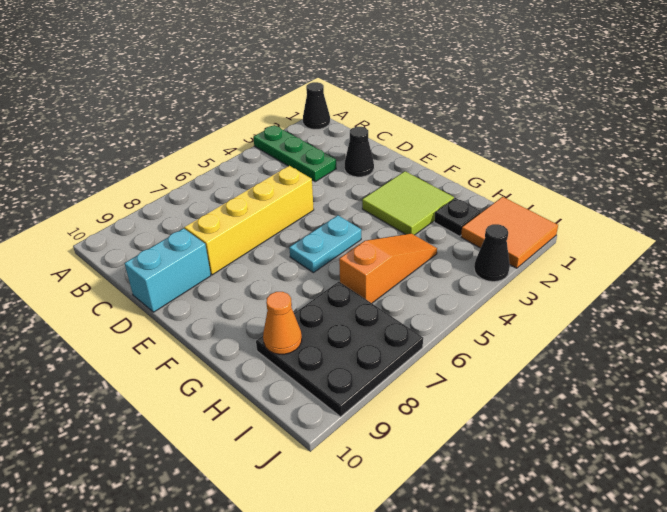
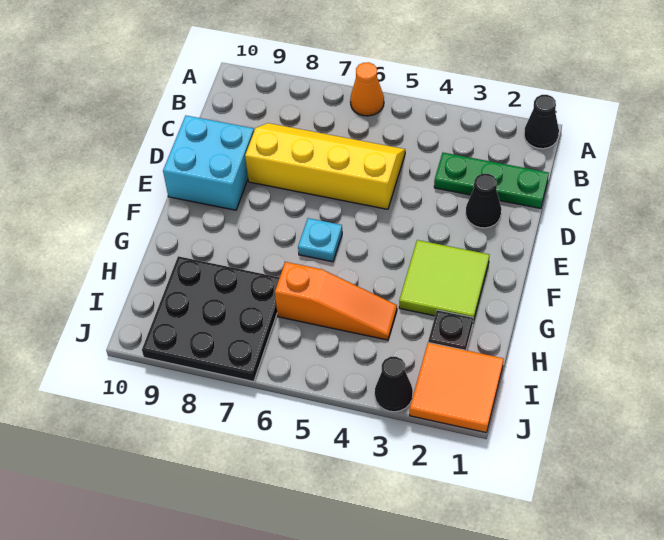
green plate A3:C3 level 1 -> green plate C1:C3 level 1
cyan brick D9:D10 level 1 -> cyan brick D9:E10 level 1
cyan plate F5:F6 level 1 -> cyan plate F6 level 1
orange cone H9 level 2 -> orange cone A6 level 1

